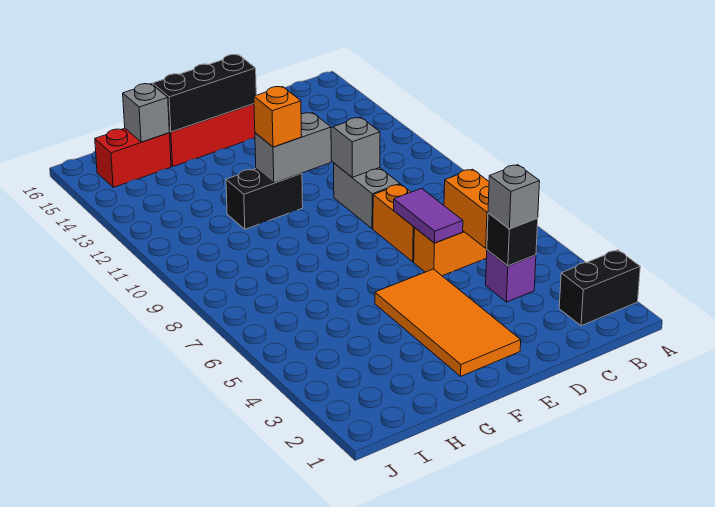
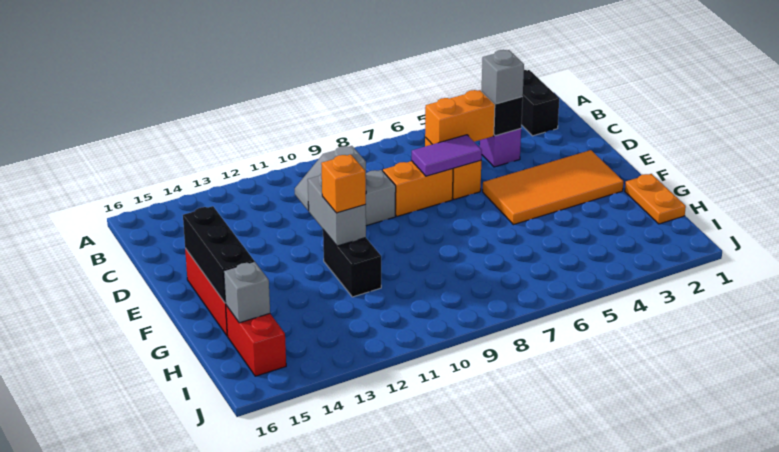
none -> orange plate G1:H1 level 1

